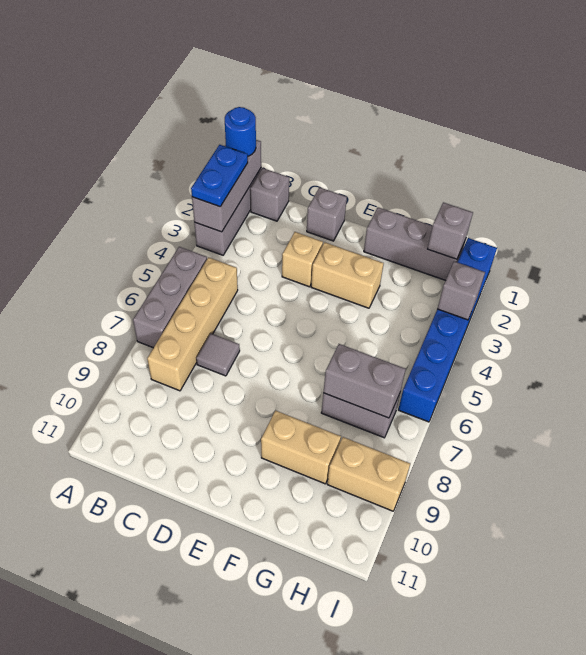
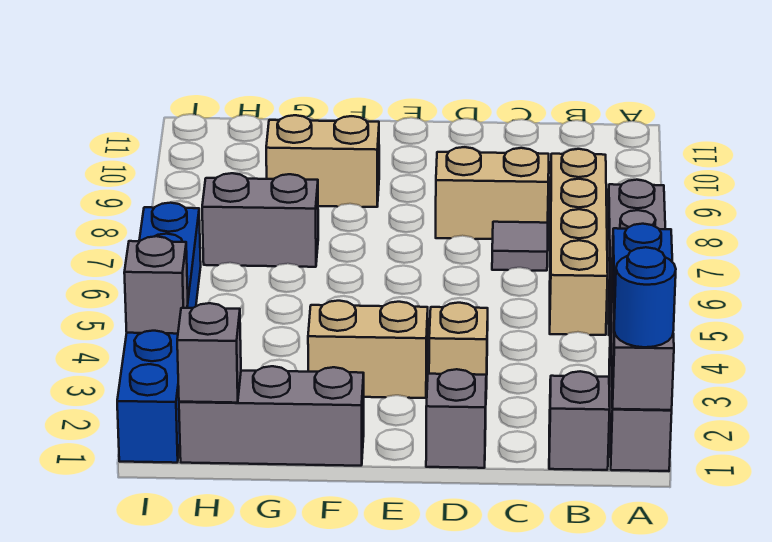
grey brick G7:H7 level 2 -> none
tan brick H9:I9 level 1 -> tan brick C8:D8 level 1

